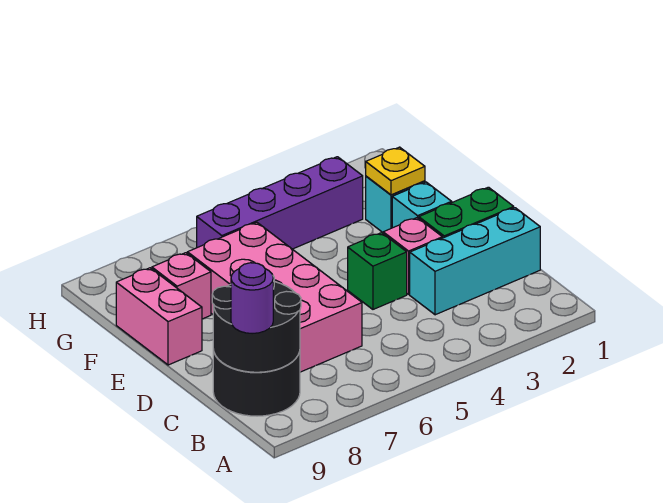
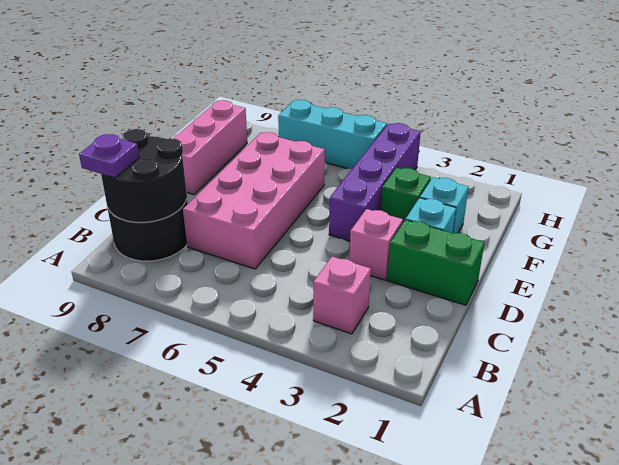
purple round brick B9 level 3 -> purple plate B9 level 3
cyan brick C1:C3 level 1 -> cyan brick H5:H7 level 1
green brick D4 level 1 -> green brick F3 level 1
pink brick E9:F9 level 1 -> pink brick E9:G9 level 1
yellow plate F2 level 2 -> none
pink brick F8 level 1 -> pink brick B3 level 1
purple brick G3:G6 level 1 -> purple brick E4:H4 level 1

